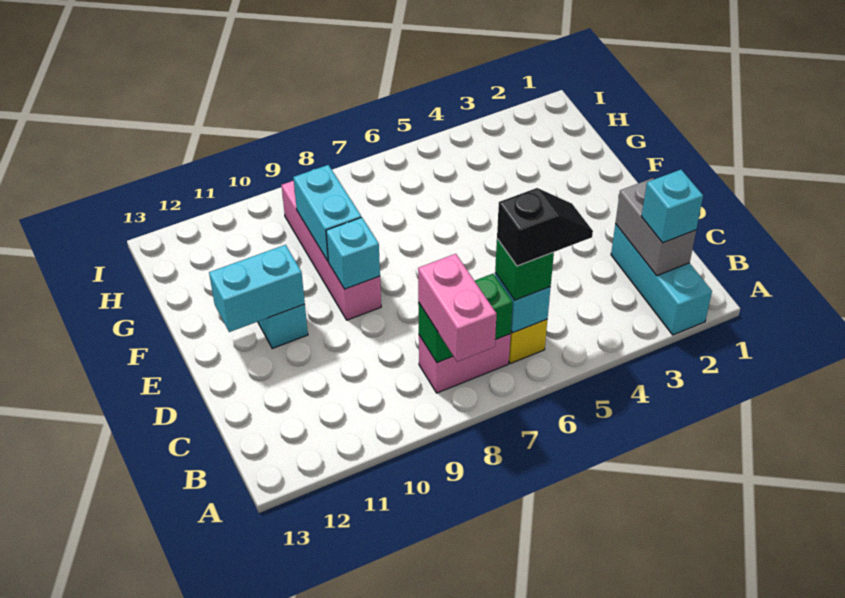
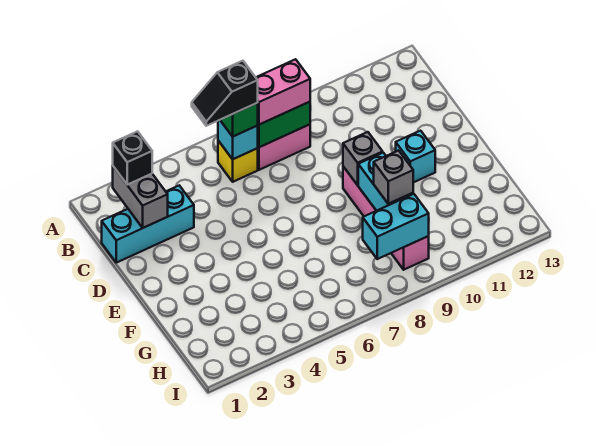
cyan brick A2:C2 level 1 -> cyan brick C1:C3 level 1
pink brick A8:B8 level 3 -> pink brick B7:B8 level 3
cyan brick B2 level 3 -> black brick B2 level 3
cyan brick E9 level 2 -> grey brick E9 level 2
cyan brick E11:E12 level 2 -> cyan brick H8:H9 level 2
none -> grey brick G9 level 3

